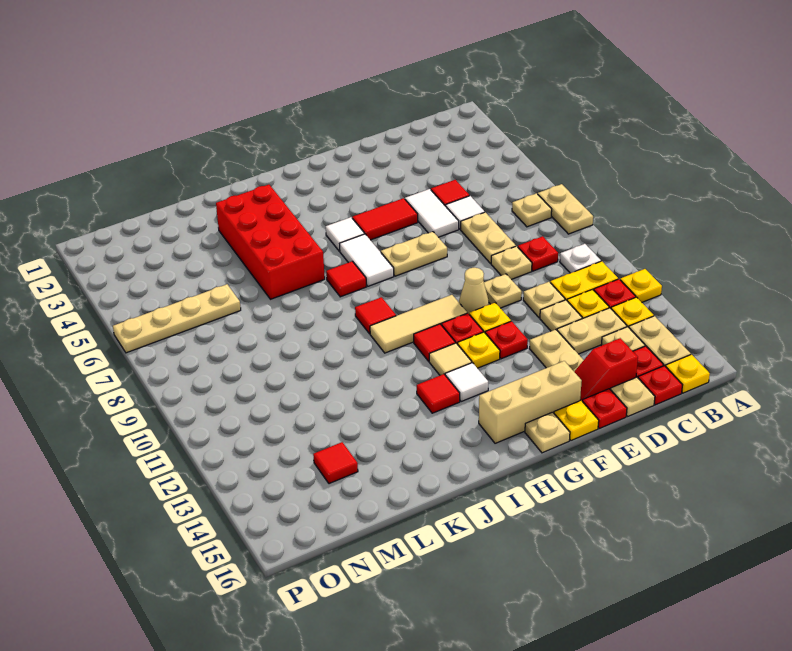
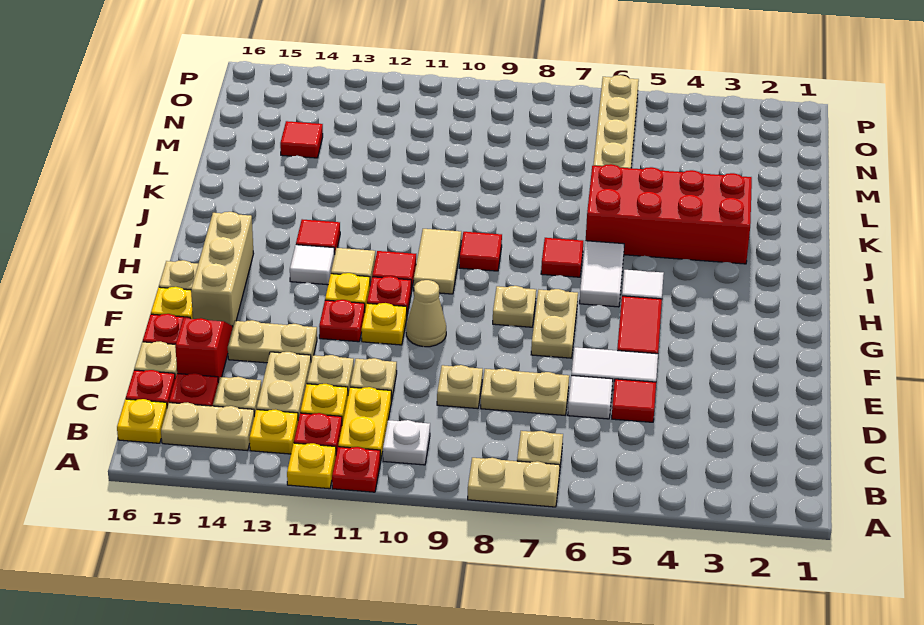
red plate C9 level 1 -> red plate A11 level 1
tan plate E10 level 1 -> tan plate G8 level 1
tan tile G10:I10 level 1 -> tan tile H10:I10 level 1
white tile H6:H7 level 1 -> white tile H6:I6 level 1

